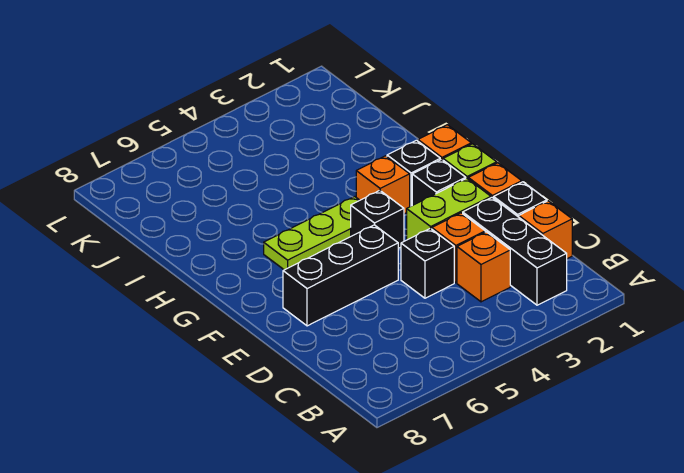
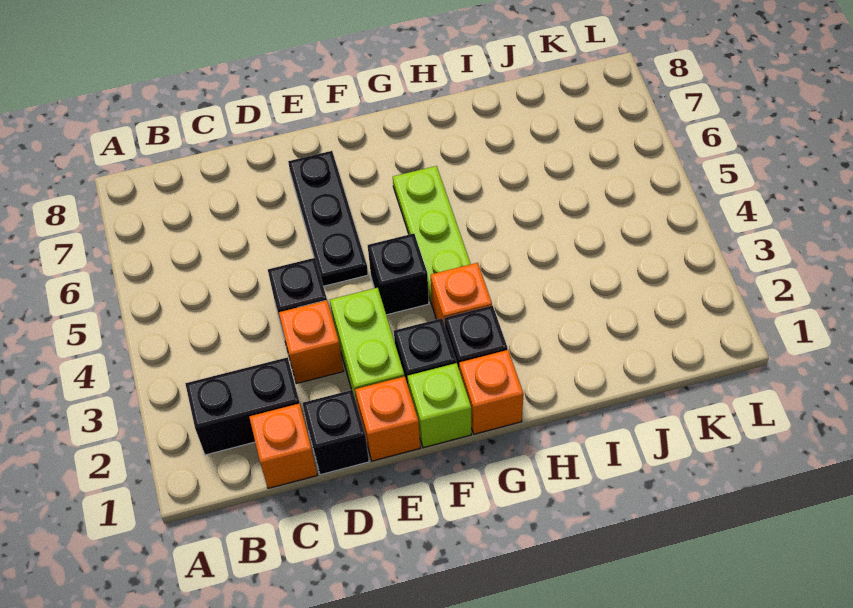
black brick B2:D2 level 1 -> black brick B2:C2 level 1
orange brick C3 level 1 -> none
black brick E5:E7 level 1 -> black plate E5:E7 level 1

